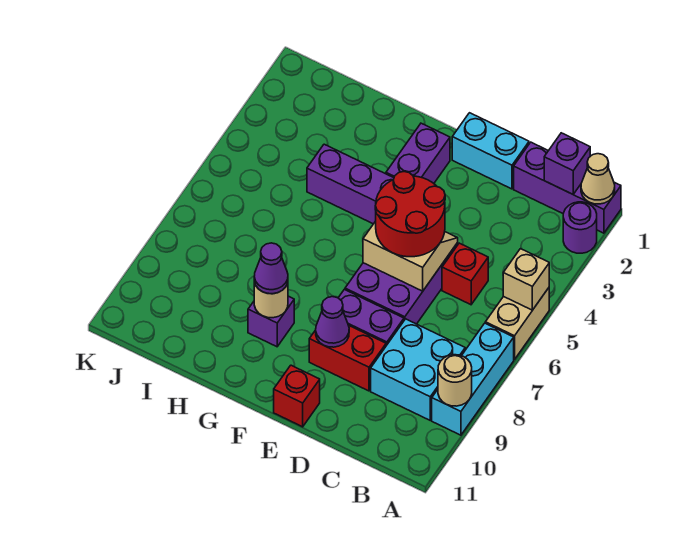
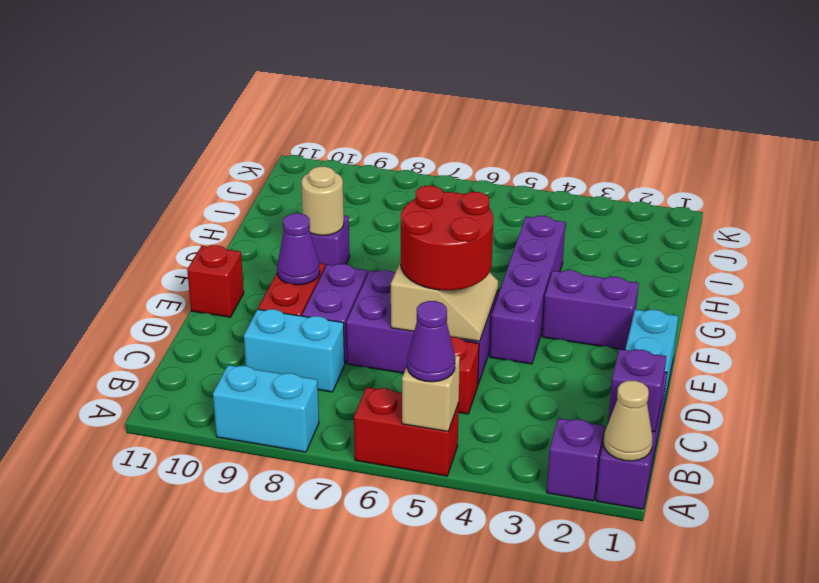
purple round brick A2 level 1 -> purple brick A2 level 1
tan brick A5:A6 level 1 -> red brick A5:A6 level 1
cyan brick A7:A9 level 1 -> cyan brick A8:A9 level 1
tan round brick A9 level 2 -> none
cyan brick B8:C9 level 1 -> cyan brick C8:C9 level 1
purple cone G9 level 3 -> purple cone A5 level 3

